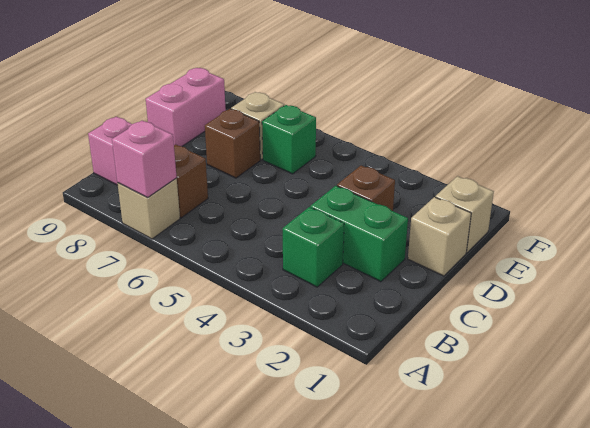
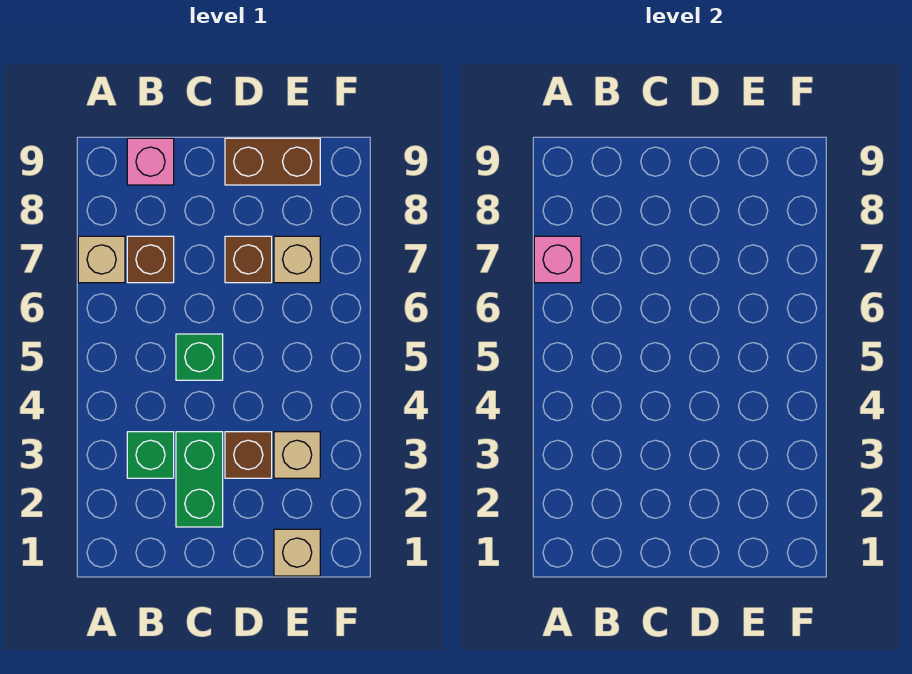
tan brick D1 level 1 -> tan brick E3 level 1
pink brick D9:E9 level 1 -> brown brick D9:E9 level 1
green brick E6 level 1 -> green brick C5 level 1

